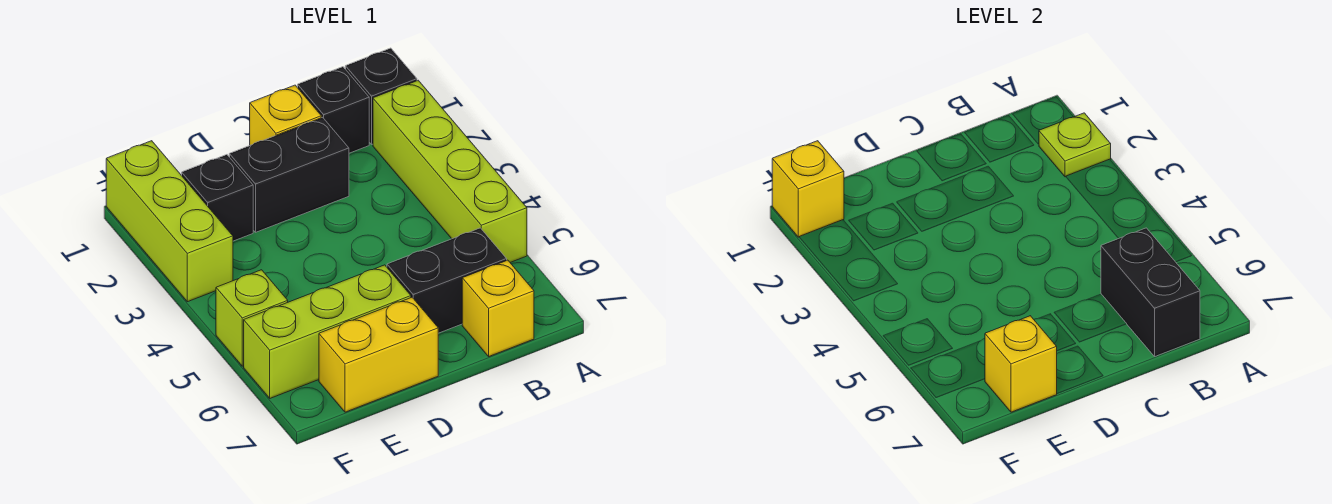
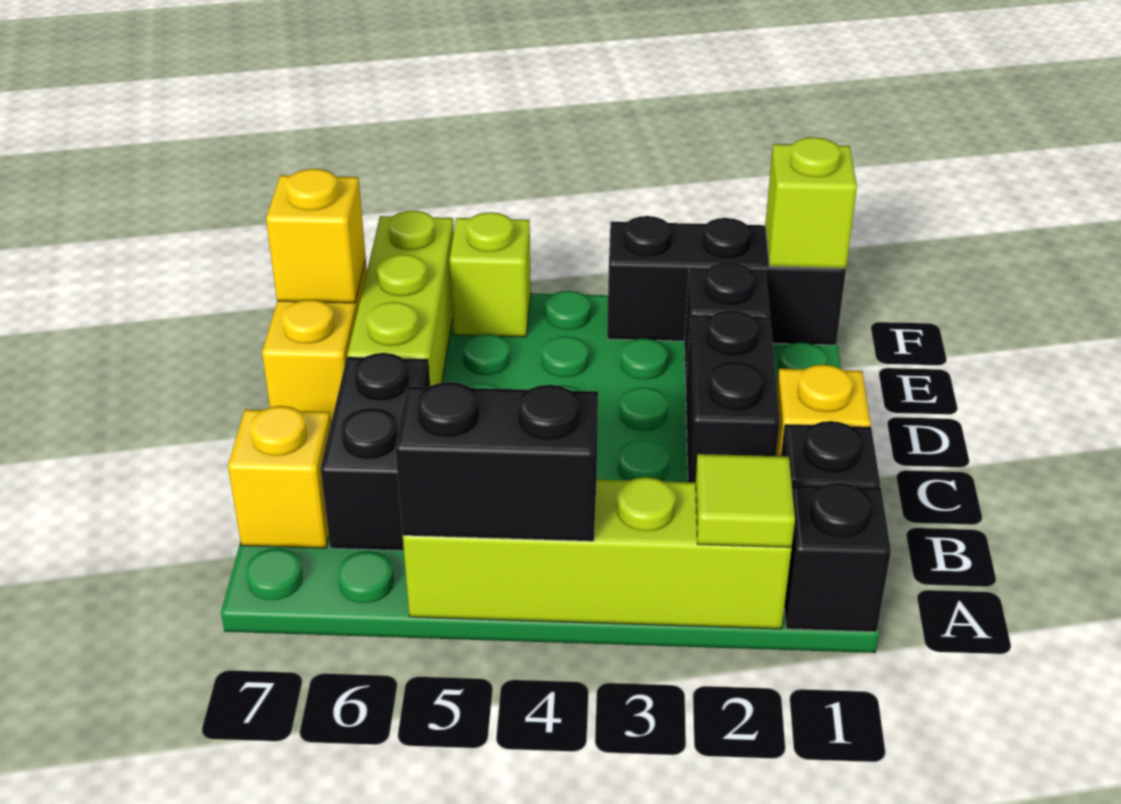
lime plate A2 level 2 -> lime tile A2 level 2
black brick B6:B7 level 2 -> black brick A4:A5 level 2
lime brick F1:F3 level 1 -> black brick F1:F3 level 1
yellow brick F1 level 2 -> lime brick F1 level 2

